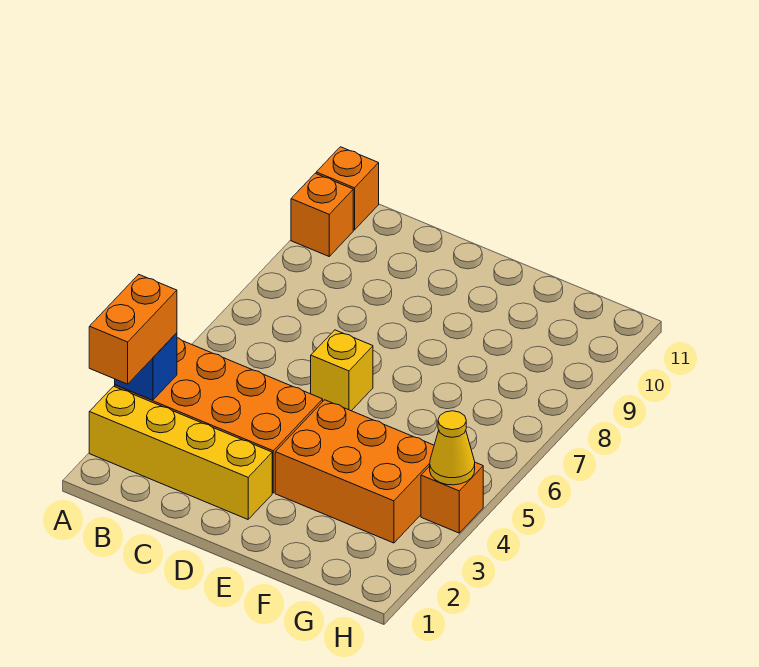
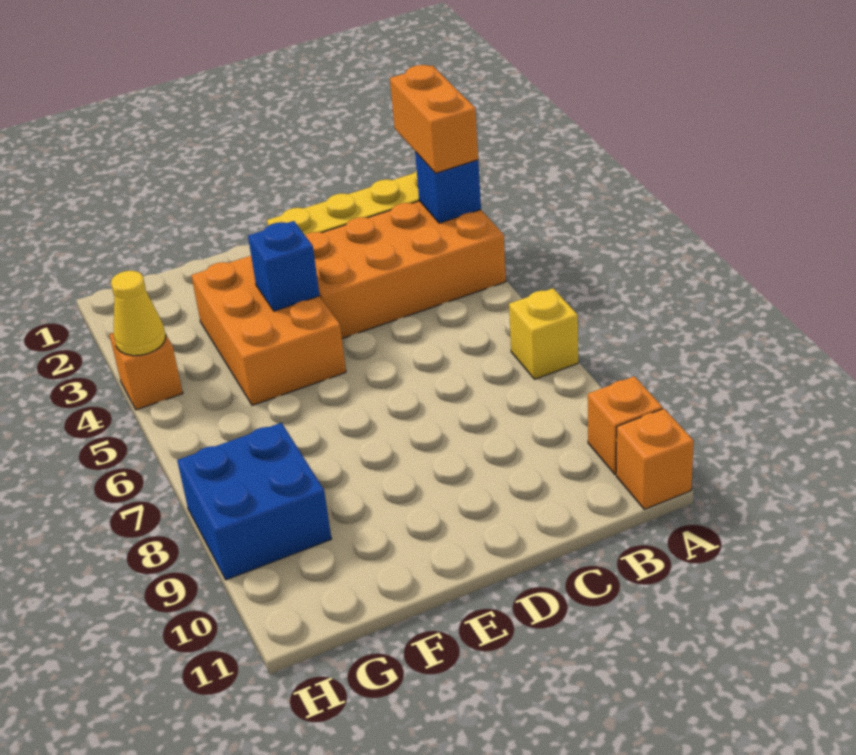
yellow brick D6 level 1 -> yellow brick A7 level 1
orange brick E3:G4 level 1 -> orange brick E3:F5 level 1
none -> blue brick E4 level 2
none -> blue brick G8:H9 level 1

